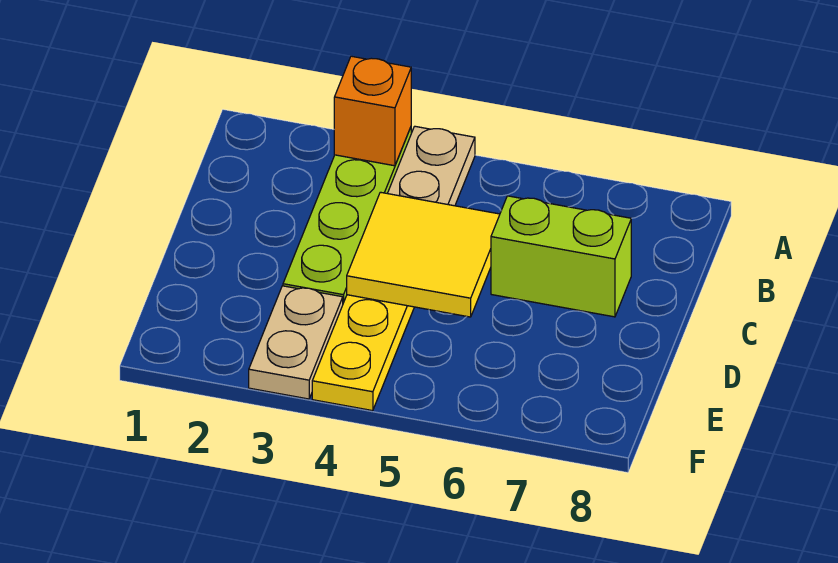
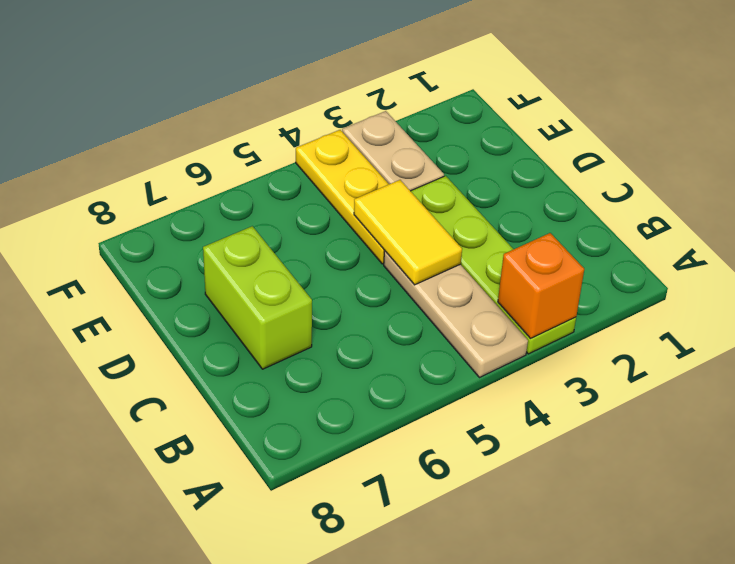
yellow tile C4:D5 level 2 -> yellow tile C4:D4 level 2
lime brick C6:C7 level 1 -> lime brick C7:D7 level 1

